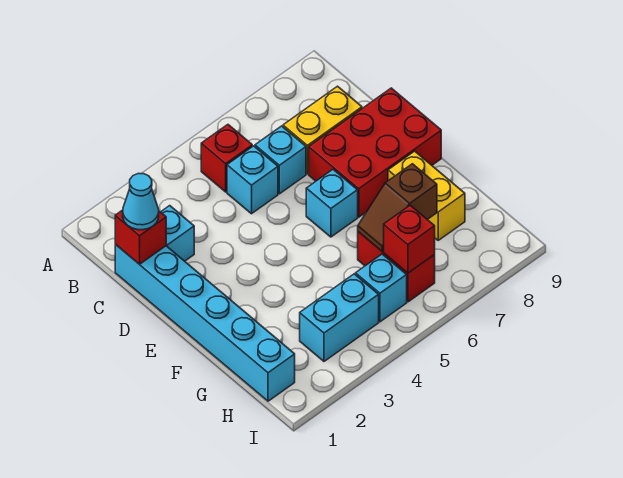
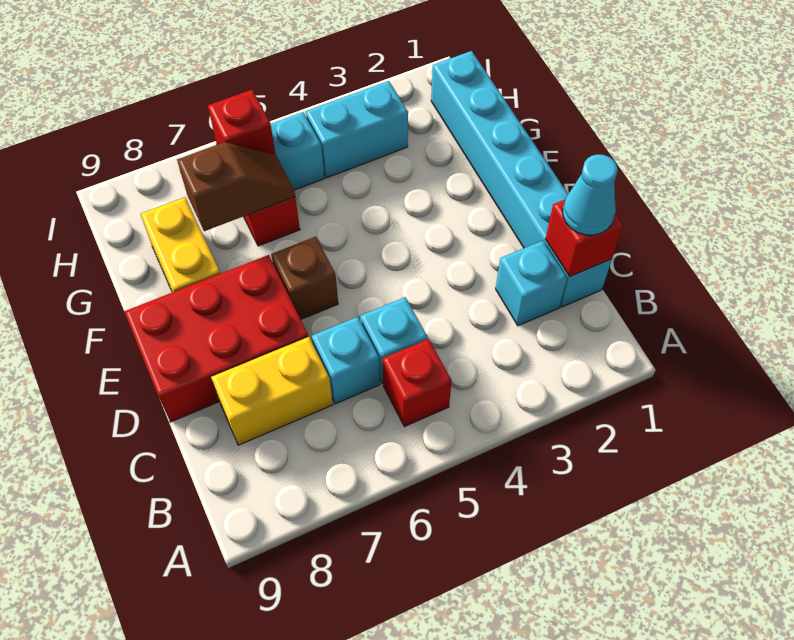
cyan brick E6 level 1 -> brown brick E6 level 1

